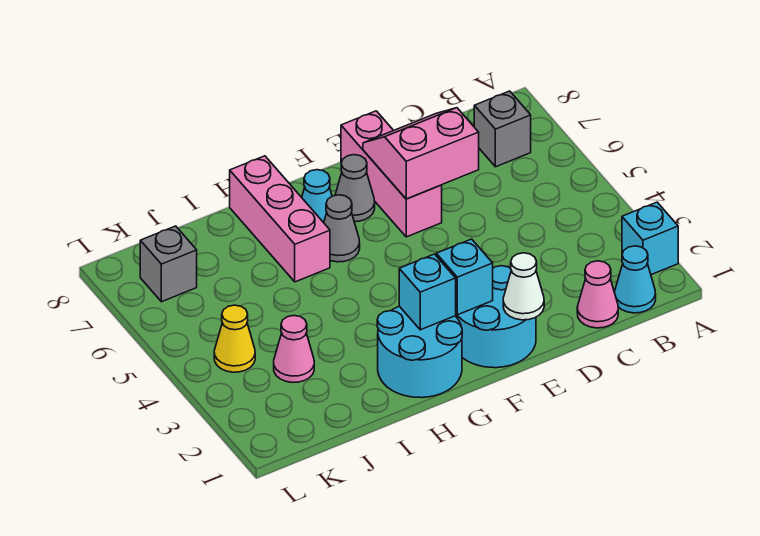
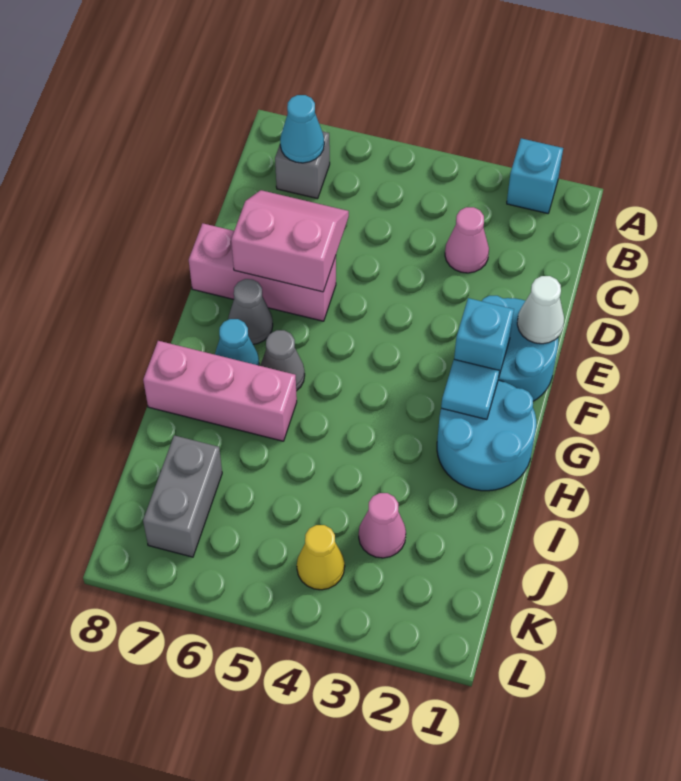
cyan cone B1 level 1 -> cyan cone B7 level 2
pink cone C1 level 1 -> pink cone C3 level 1
pink slope D6:E7 level 2 top 6 -> pink slope D6:E7 level 2 top E
cyan brick G2 level 2 -> cyan tile G2 level 2
grey brick K7 level 1 -> grey brick J7:K7 level 1

